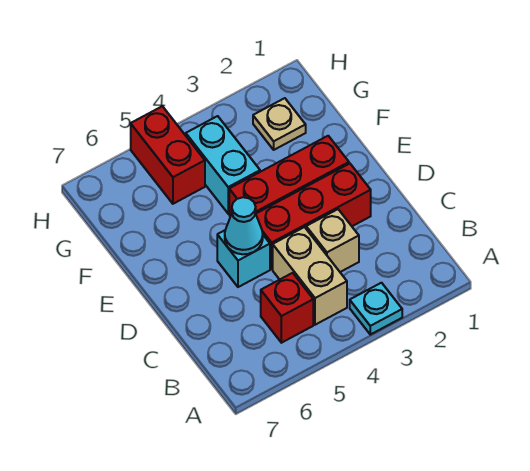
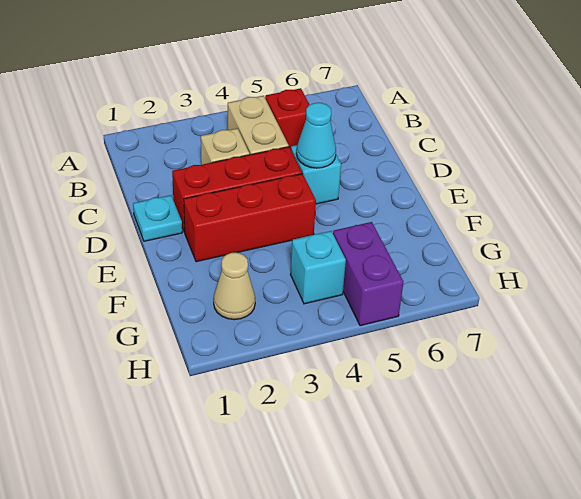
cyan plate A3 level 1 -> cyan plate D1 level 1
cyan brick F4:G4 level 1 -> cyan brick G4 level 1
tan plate G2 level 1 -> tan cone G2 level 1
red brick G5:H5 level 1 -> purple brick G5:H5 level 1

